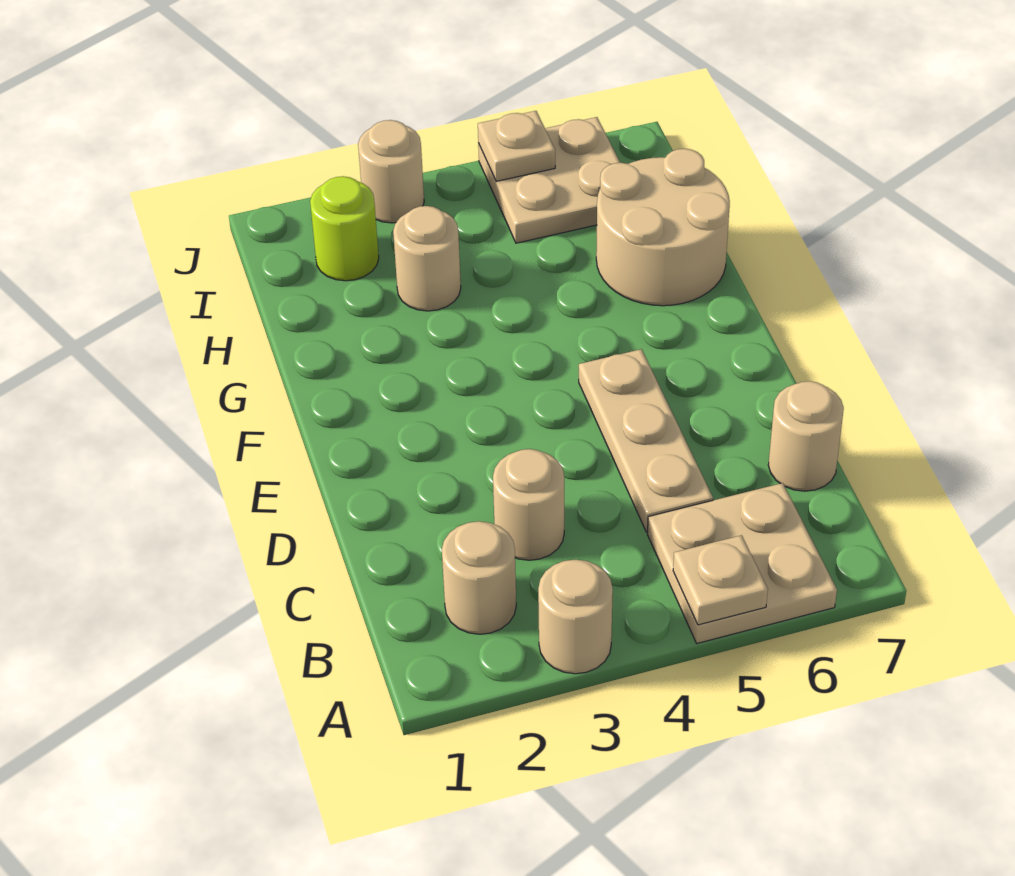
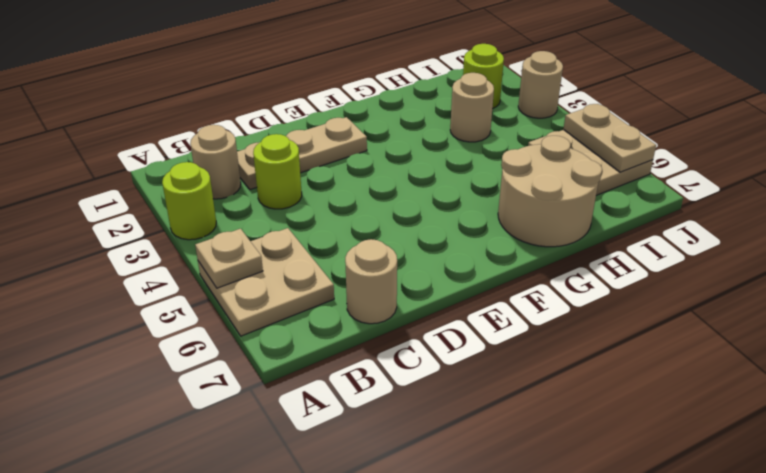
tan round brick A3 level 1 -> lime round brick A3 level 1
tan round brick C3 level 1 -> lime round brick C3 level 1
tan plate C5:E5 level 1 -> tan plate C2:E2 level 1
tan plate J5 level 2 -> tan plate J5:J6 level 2

